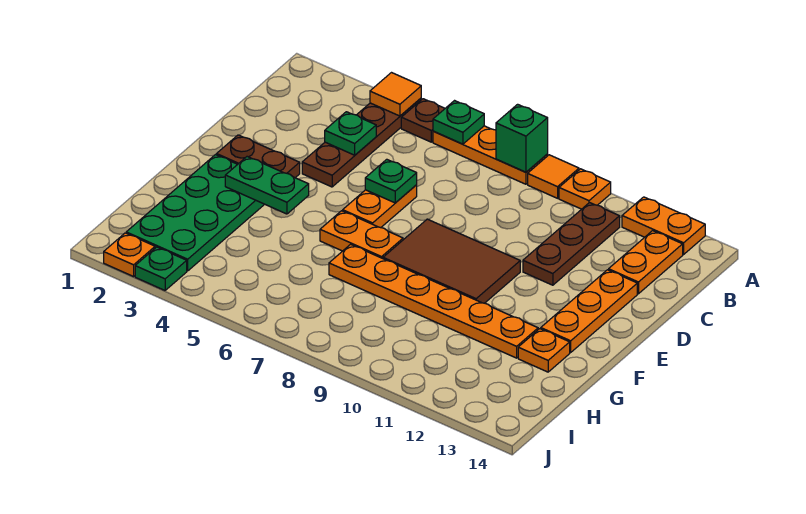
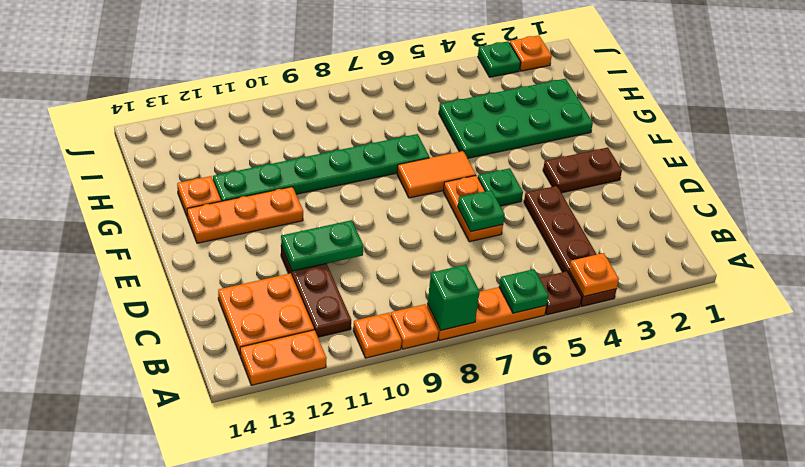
orange tile A4 level 2 -> orange plate A4 level 2
orange tile A9 level 1 -> orange plate A9 level 1
orange plate B13:C13 level 1 -> orange plate B12:C13 level 1
green plate C4 level 2 -> green plate E5 level 1
orange plate D13:F13 level 1 -> orange plate F11:F13 level 1
brown tile E8:F10 level 1 -> none
green plate F2:I3 level 1 -> green plate G2:H5 level 1
green plate F3:F4 level 2 -> green plate D10:D11 level 2
orange plate F6:F7 level 1 -> orange tile F6:F7 level 1
orange plate G7:G12 level 1 -> green plate G7:G12 level 1

